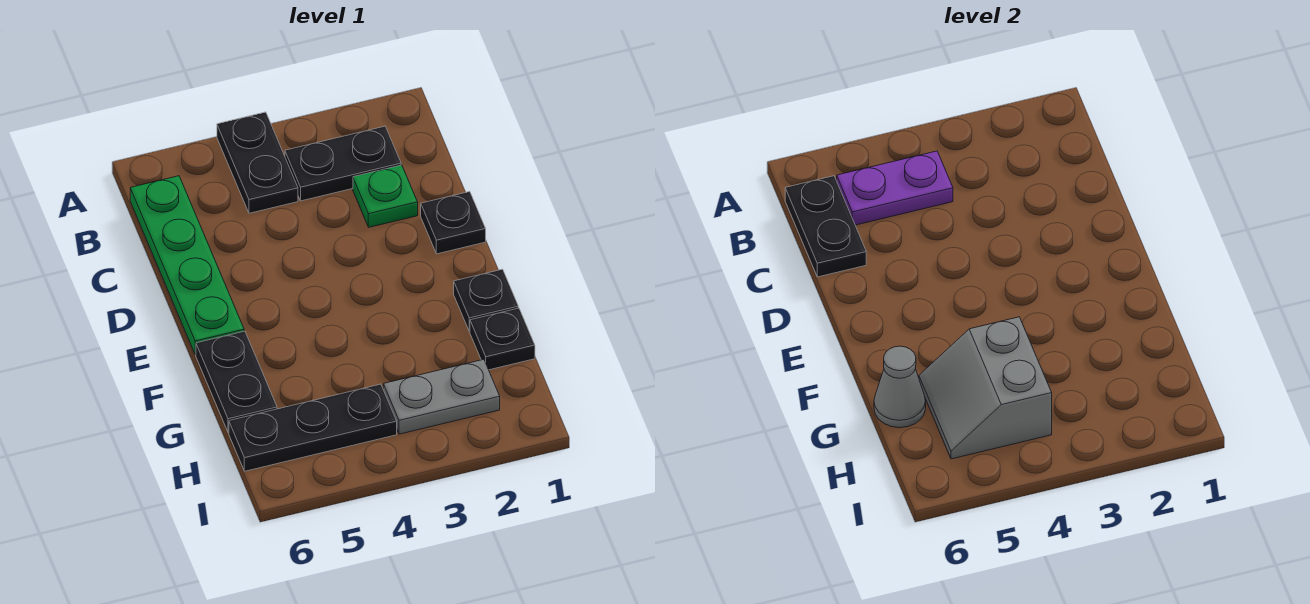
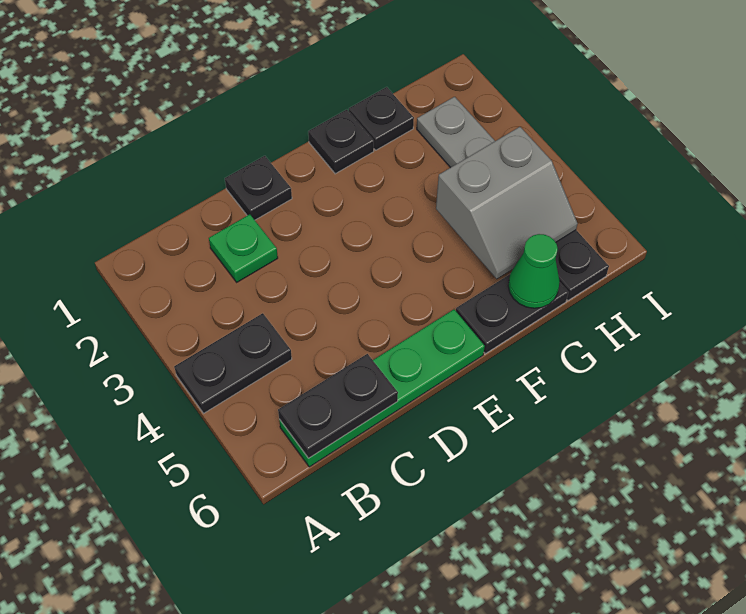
black plate B2:B3 level 1 -> none
purple plate B4:B5 level 2 -> none
grey cone G6 level 2 -> green cone G6 level 2

